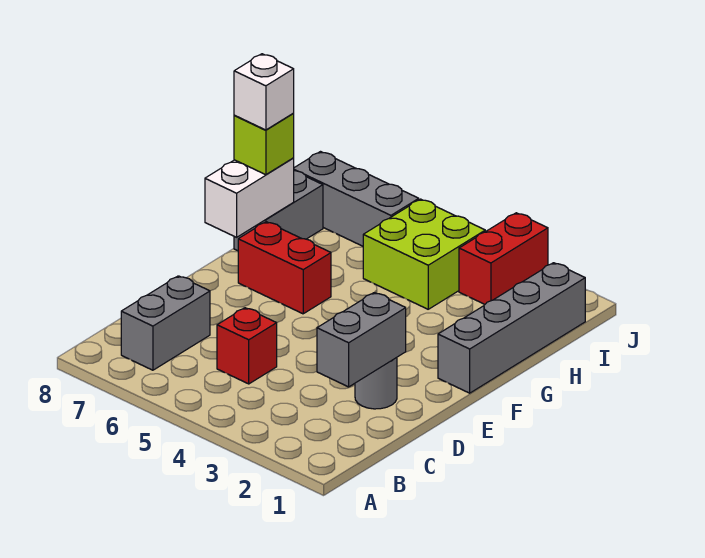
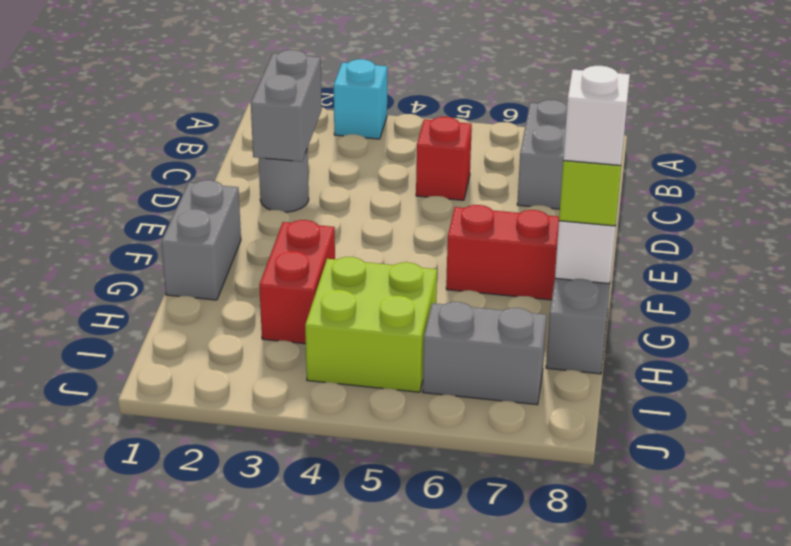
none -> cyan brick A3 level 1
grey brick F1:I1 level 1 -> grey brick F1:G1 level 1
red brick I3:J3 level 1 -> red brick G3:H3 level 1
grey brick I6:I8 level 1 -> grey brick I6:I7 level 1

